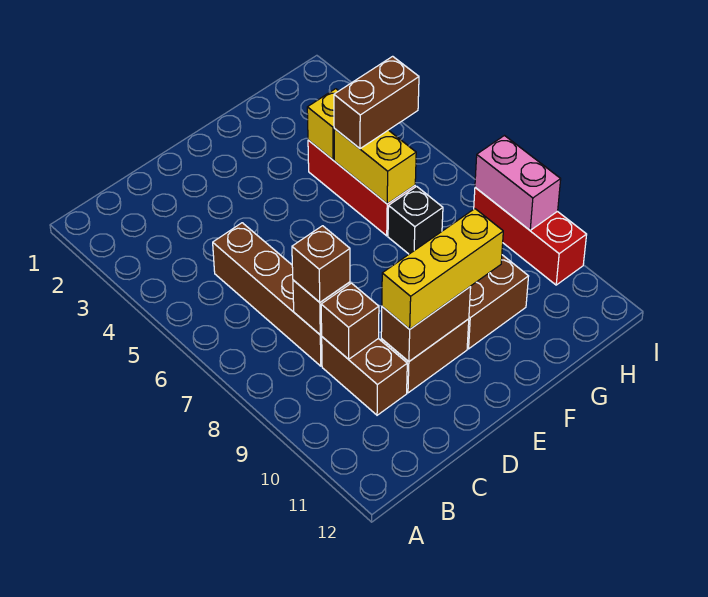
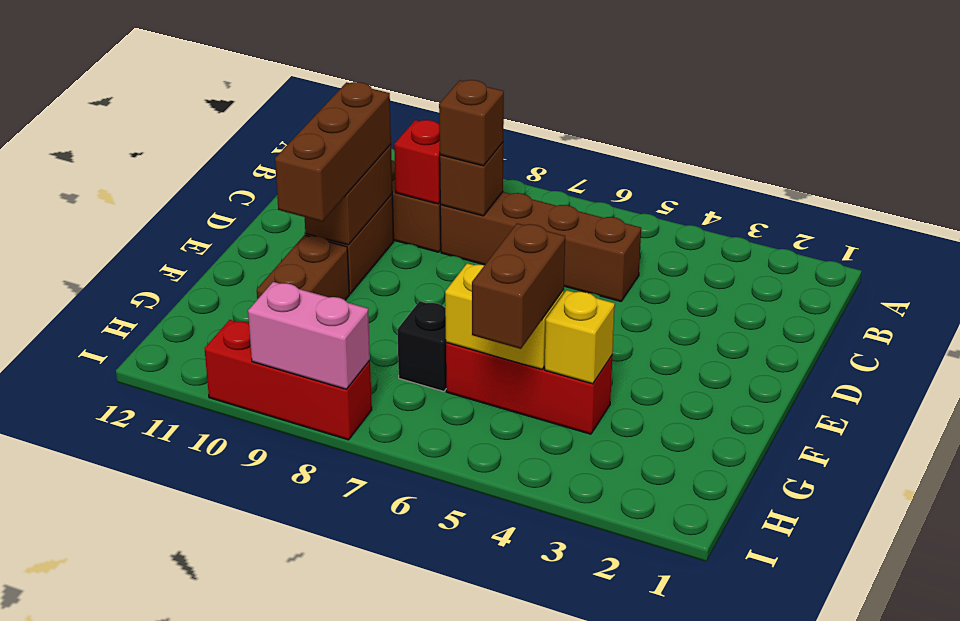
brown brick C9 level 2 -> red brick C9 level 2
yellow brick D10:F10 level 3 -> brown brick D10:F10 level 3

